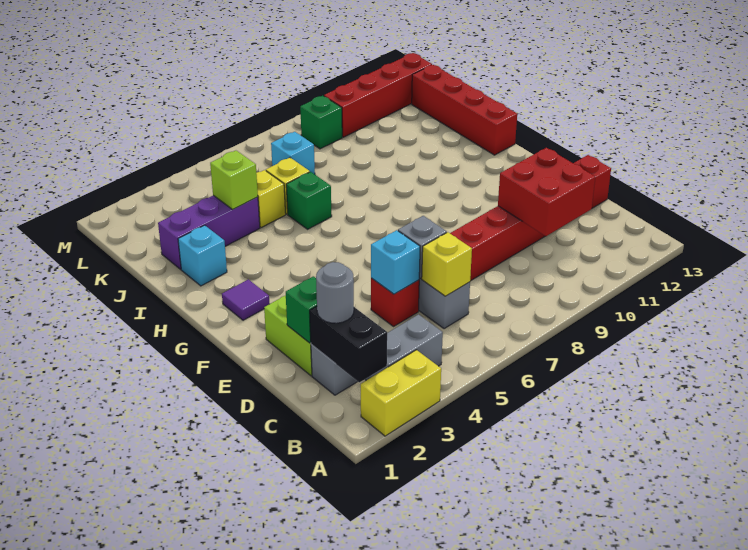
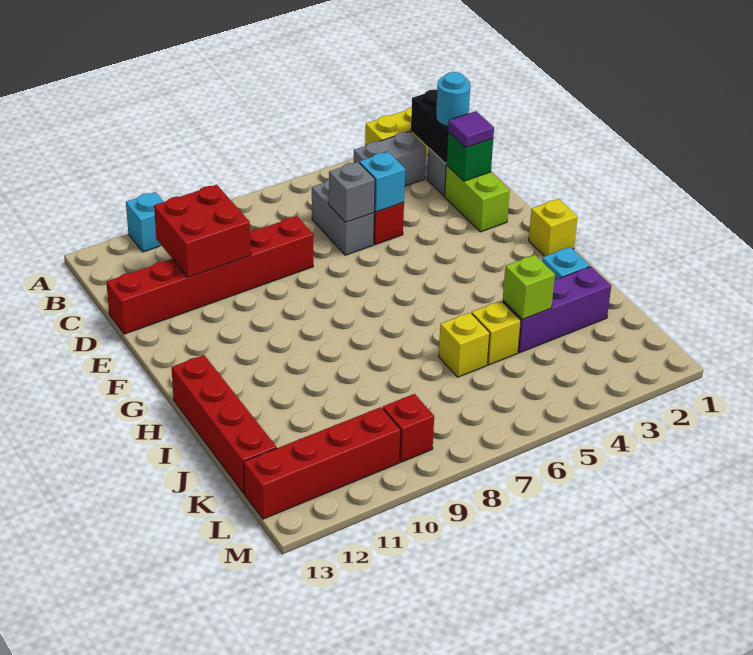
grey round brick C2 level 3 -> cyan round brick C2 level 3
yellow brick C6 level 2 -> yellow brick G1 level 1
purple tile G2 level 1 -> purple tile D2 level 3
green brick I6 level 1 -> none
cyan brick K7 level 1 -> cyan brick A11 level 1
green brick L9 level 1 -> red brick L9 level 1

